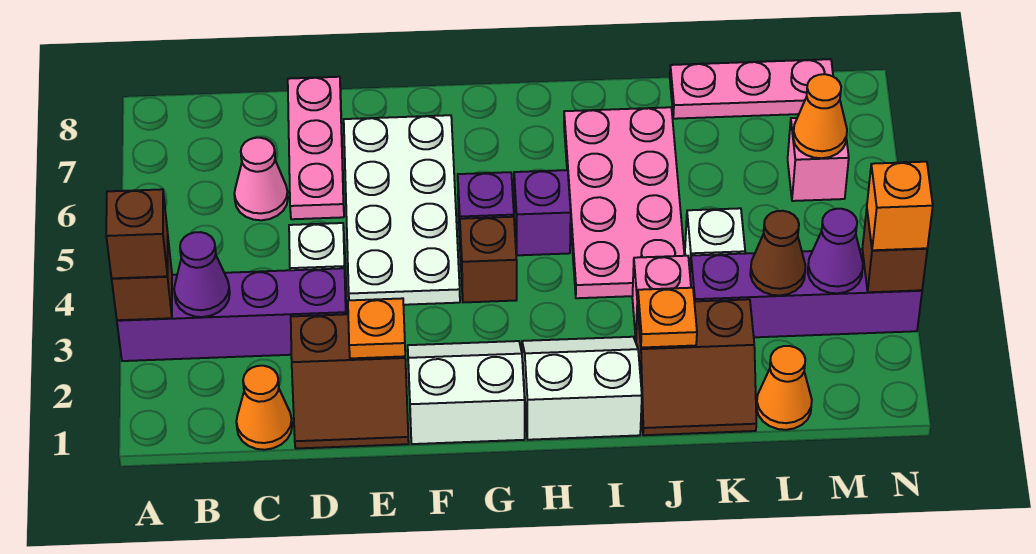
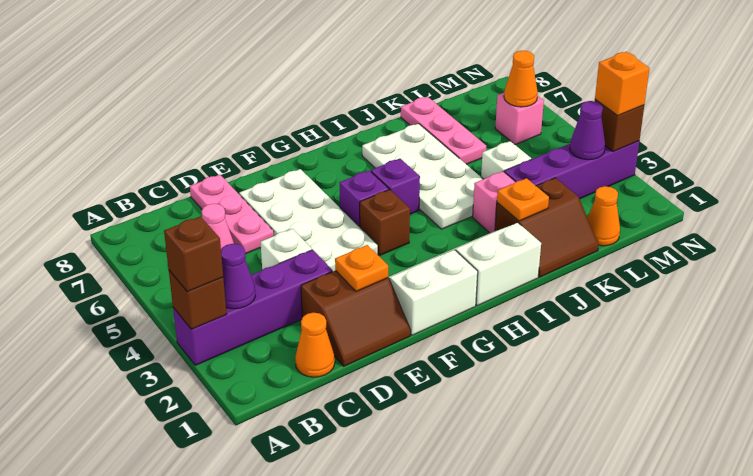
pink plate I4:J7 level 1 -> white plate I4:J7 level 1
pink plate K8:M8 level 1 -> pink plate K6:K8 level 1
brown cone L3 level 2 -> none

